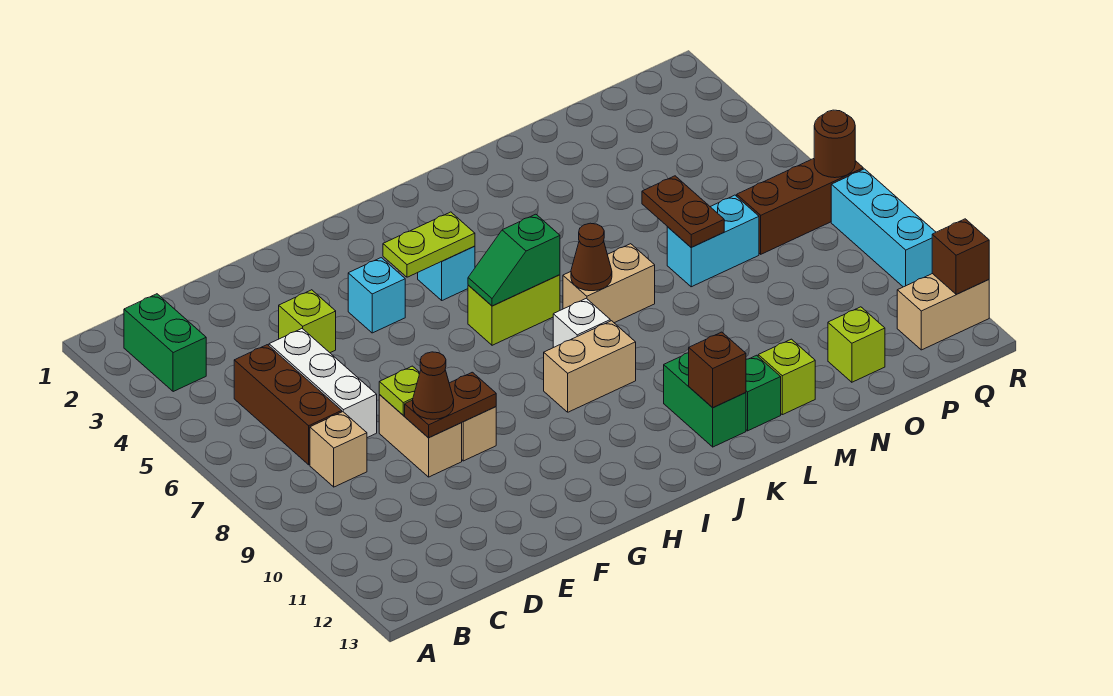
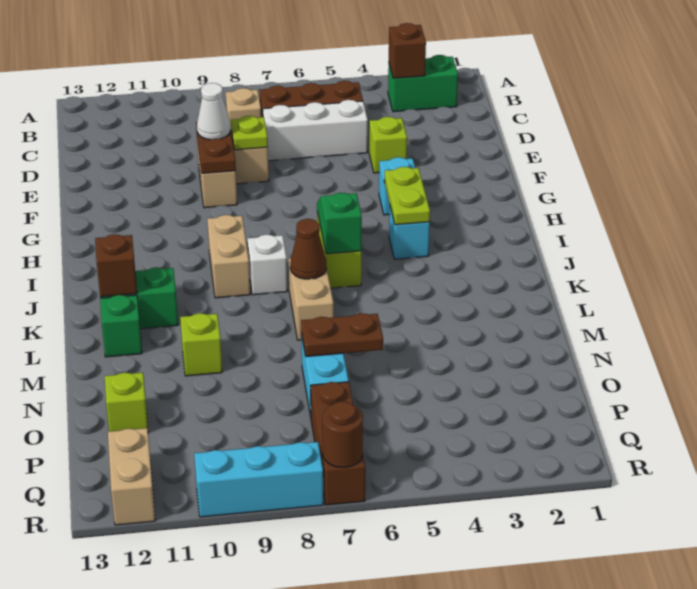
brown cone E9 level 3 -> white cone E9 level 3
lime brick M12 level 1 -> lime brick M10 level 1
brown brick R12 level 2 -> brown brick B3 level 2

